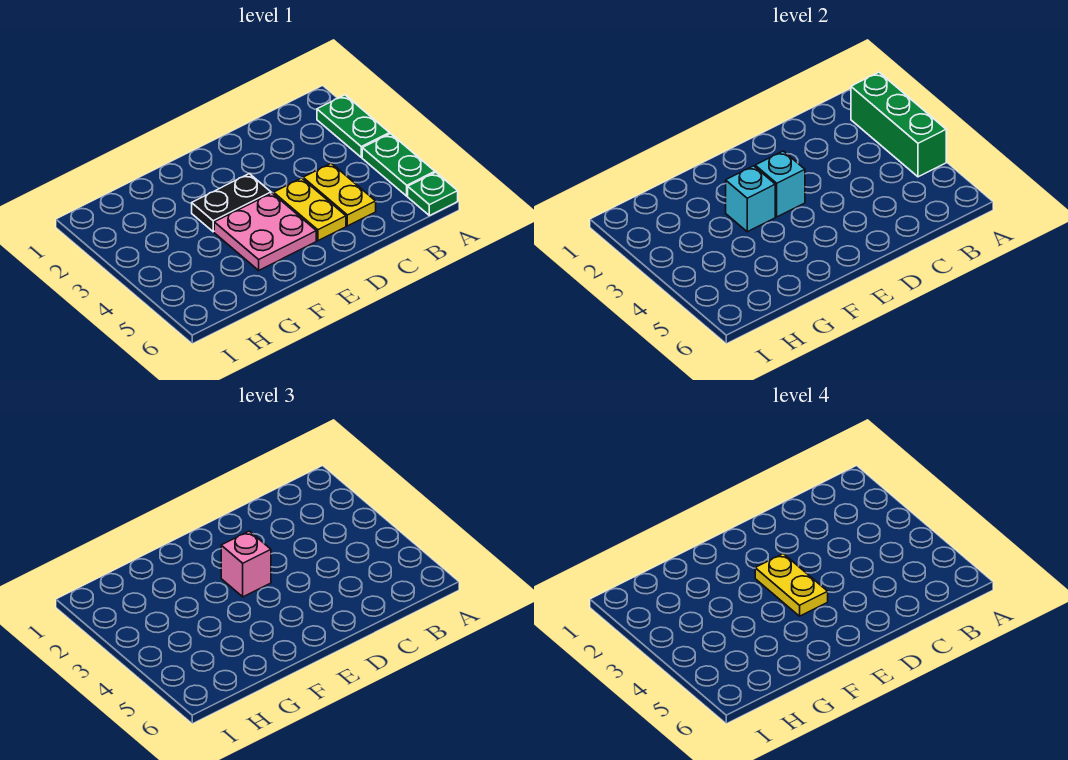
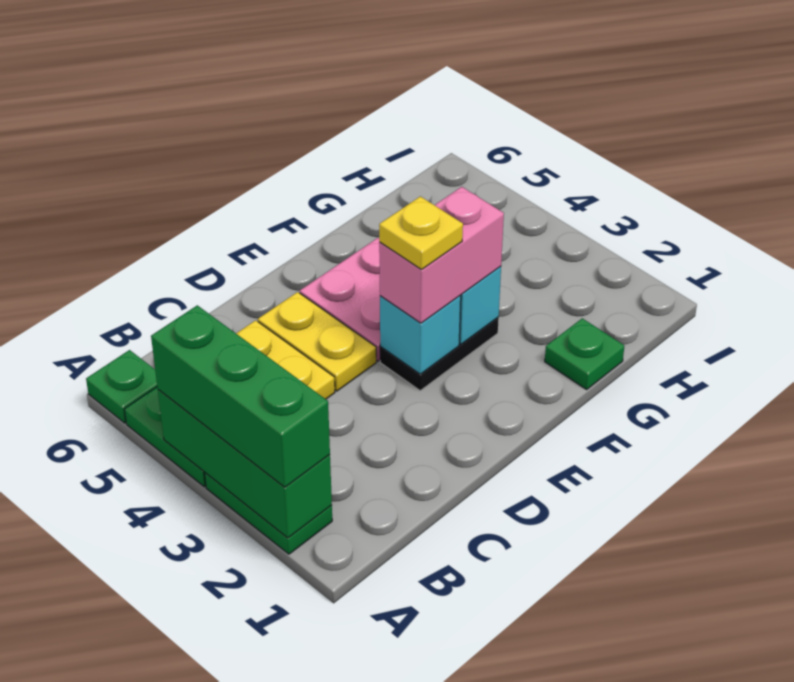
none -> green brick A2:A4 level 3
pink brick E3 level 3 -> pink brick E3:F3 level 3
yellow plate E3:E4 level 4 -> yellow plate E3 level 4
none -> green plate G1 level 1

